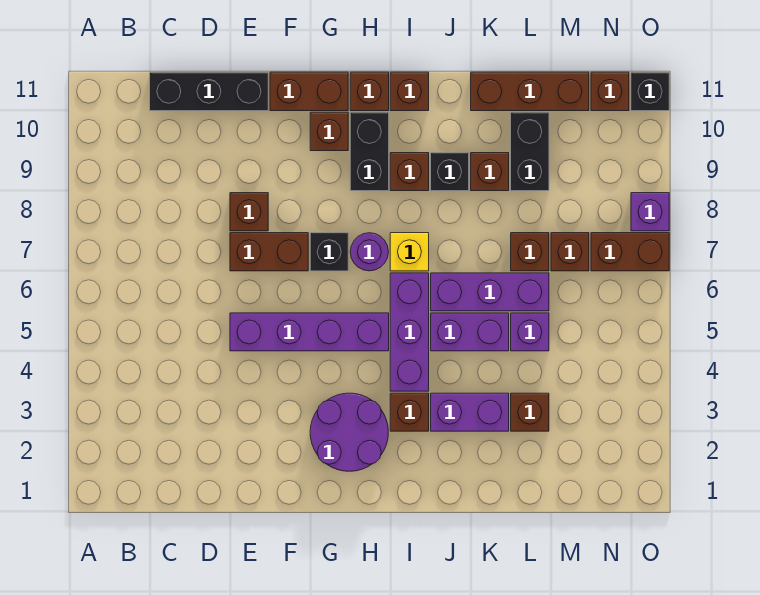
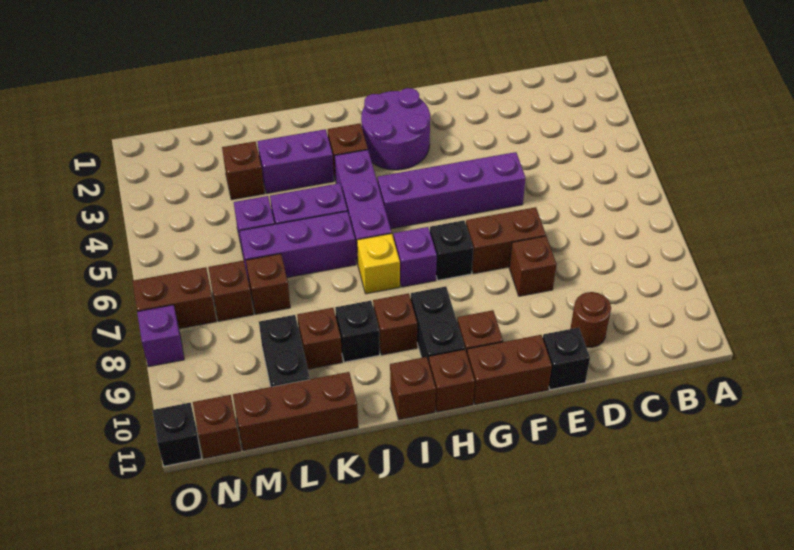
black brick C11:E11 level 1 -> black brick E11 level 1
none -> brown round brick D10 level 1
purple round brick H7 level 1 -> purple brick H7 level 1

